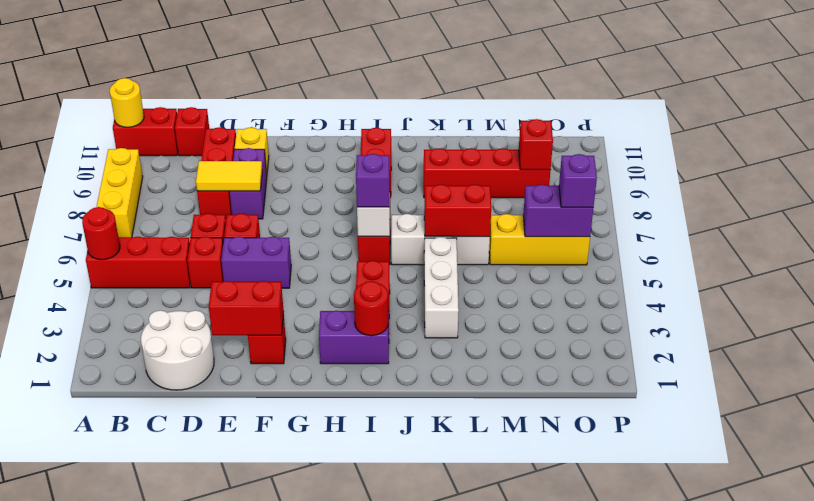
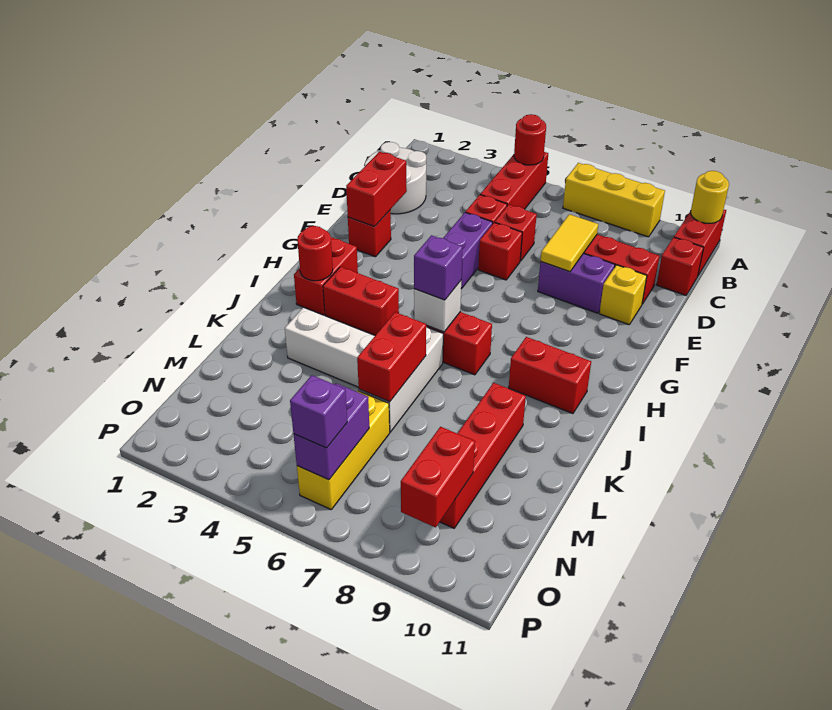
purple brick H2:I2 level 1 -> red brick H2:I2 level 1
red brick N9 level 2 -> red brick N9:O9 level 2

